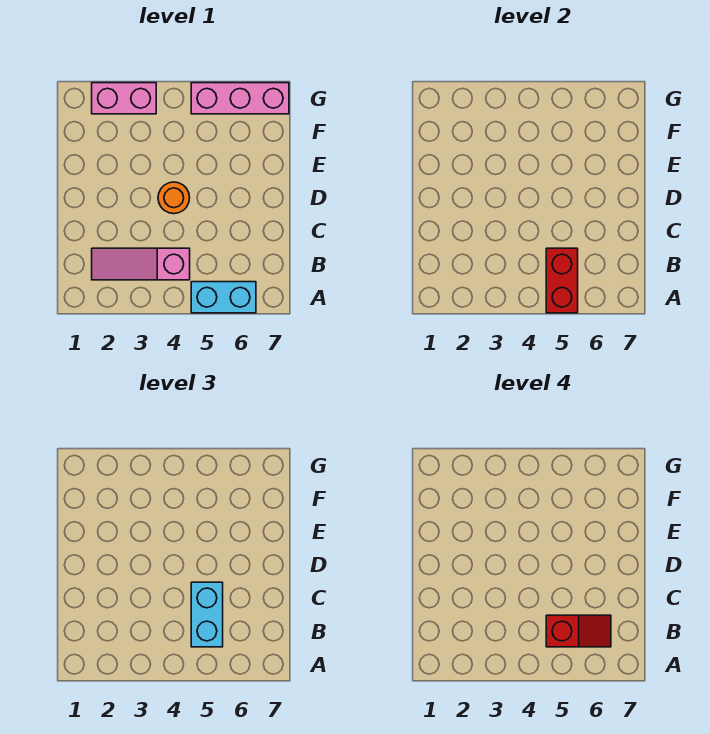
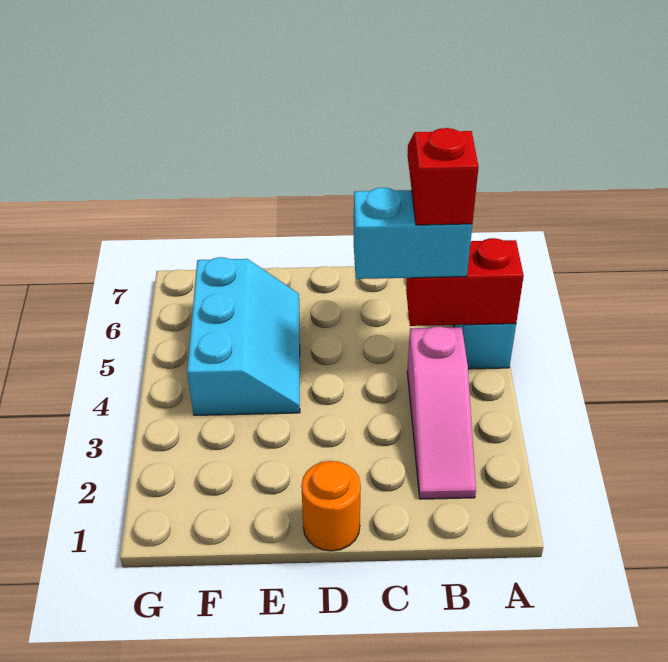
orange round brick D4 level 1 -> orange round brick D1 level 1
none -> cyan slope E4:F6 level 1 top F
pink brick G2:G3 level 1 -> none
pink brick G5:G7 level 1 -> none

